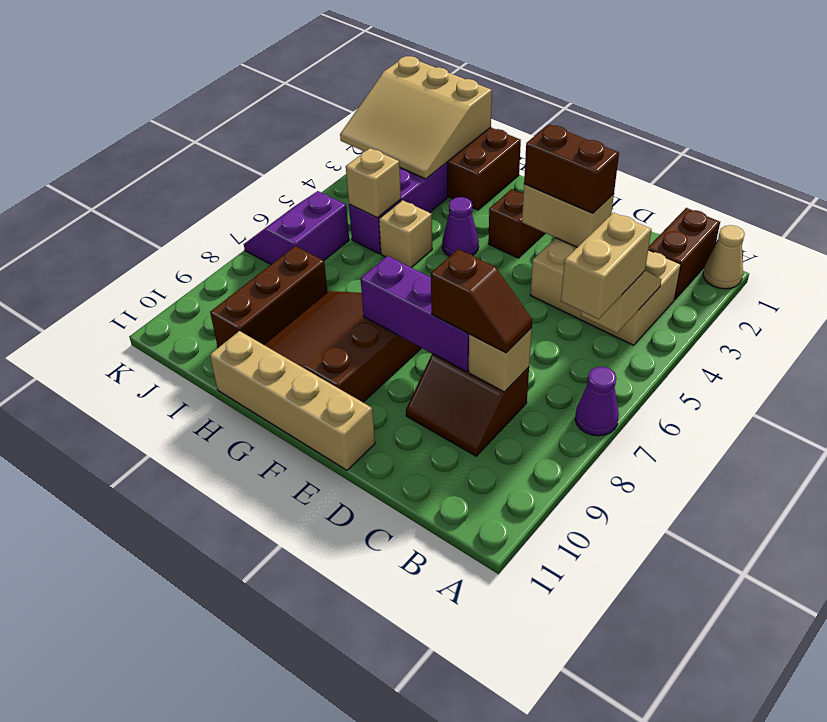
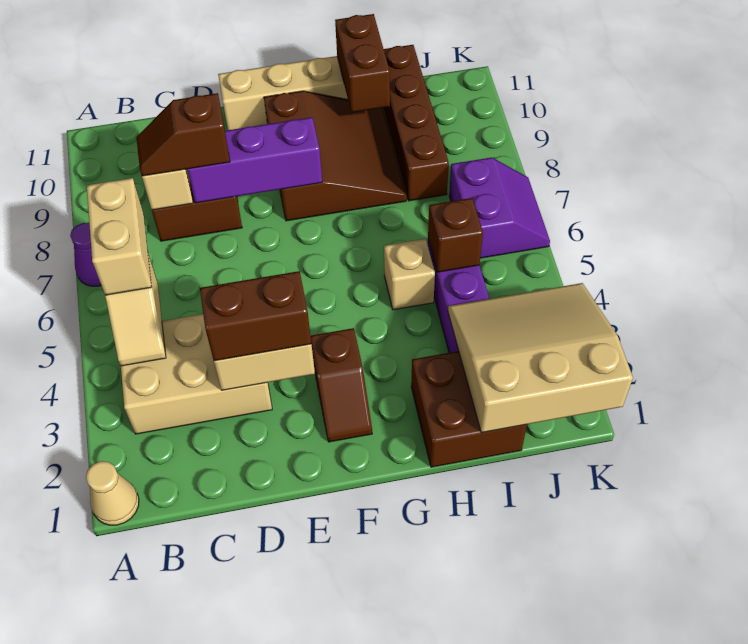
brown brick B1:B2 level 1 -> brown brick H10:H11 level 2
purple cone G4 level 1 -> none
tan brick I5 level 2 -> brown brick I5 level 2
brown brick I8:I10 level 1 -> brown brick I8:I11 level 1

